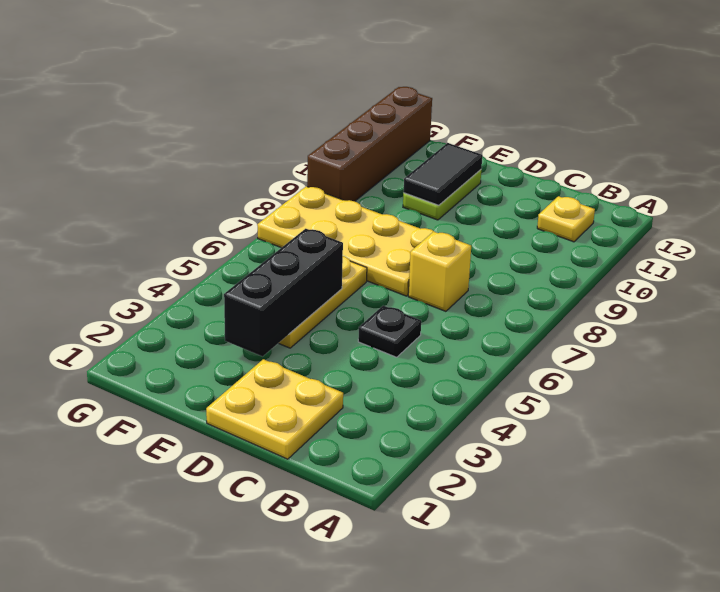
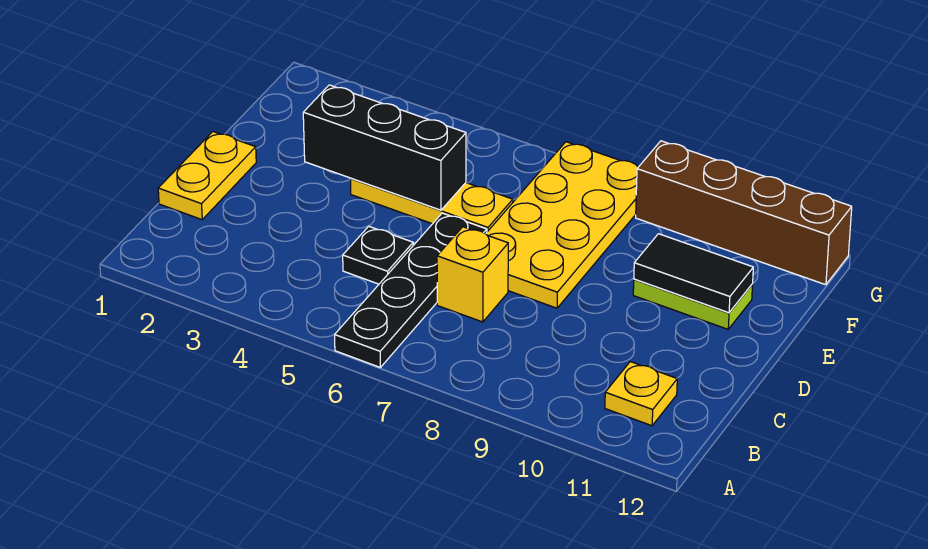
none -> black plate A6:D6 level 1
yellow plate C1:D2 level 1 -> yellow plate C1:D1 level 1

